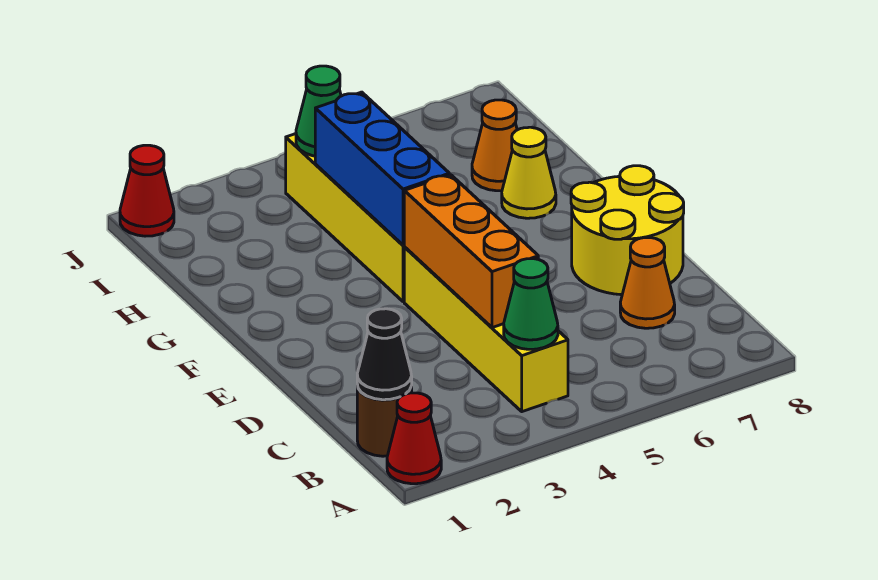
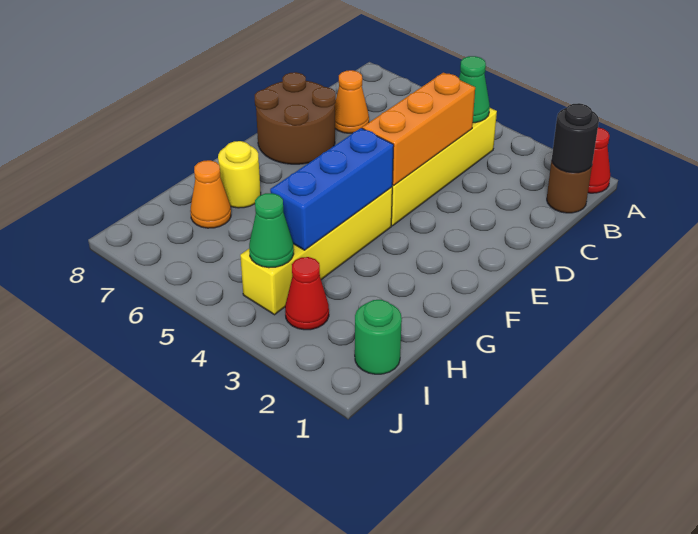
black cone B1 level 2 -> black round brick B1 level 2
yellow round brick D7:E8 level 1 -> brown round brick D7:E8 level 1
yellow cone G7 level 1 -> yellow round brick G7 level 1
none -> green round brick I1 level 1
red cone J1 level 1 -> red cone I3 level 1

